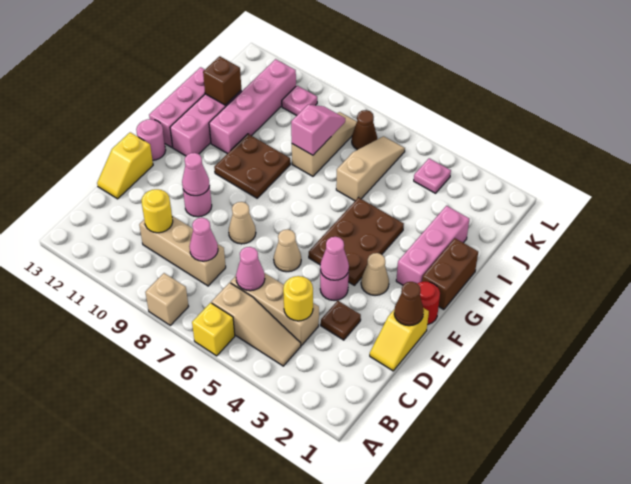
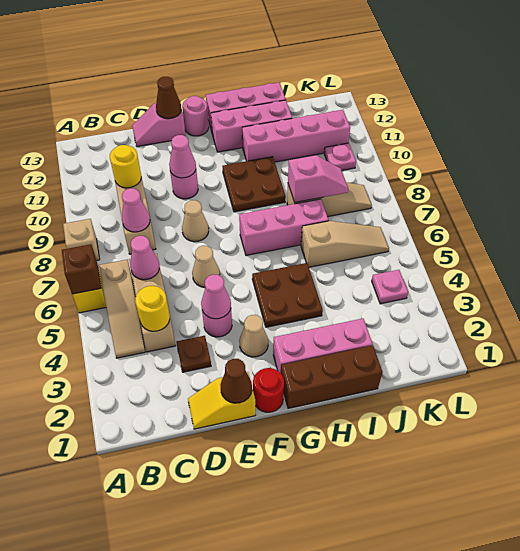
yellow slope D13:E13 level 1 top E -> pink slope D13:E13 level 1 top E
brown plate F4:H5 level 1 -> brown plate G4:H5 level 1
brown brick G1:H1 level 1 -> brown brick G1:I1 level 1
none -> pink brick G7:I7 level 1
brown brick I12 level 2 -> brown brick A6 level 2
brown cone K7 level 1 -> brown cone E13 level 2

